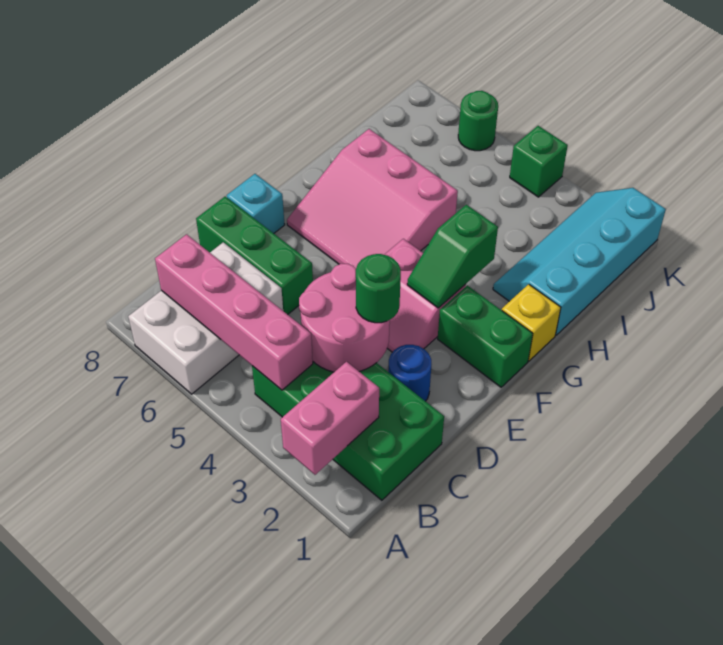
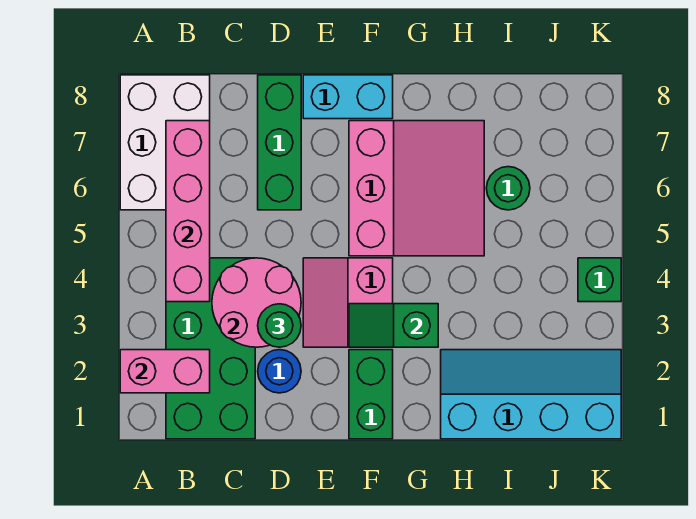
white brick A6:C7 level 1 -> white brick A6:B8 level 1
cyan brick E8 level 1 -> cyan brick E8:F8 level 1
pink slope F5:H7 level 1 top H -> pink slope F5:H7 level 1 top F
yellow brick G1 level 1 -> none
green round brick K6 level 1 -> green round brick I6 level 1

